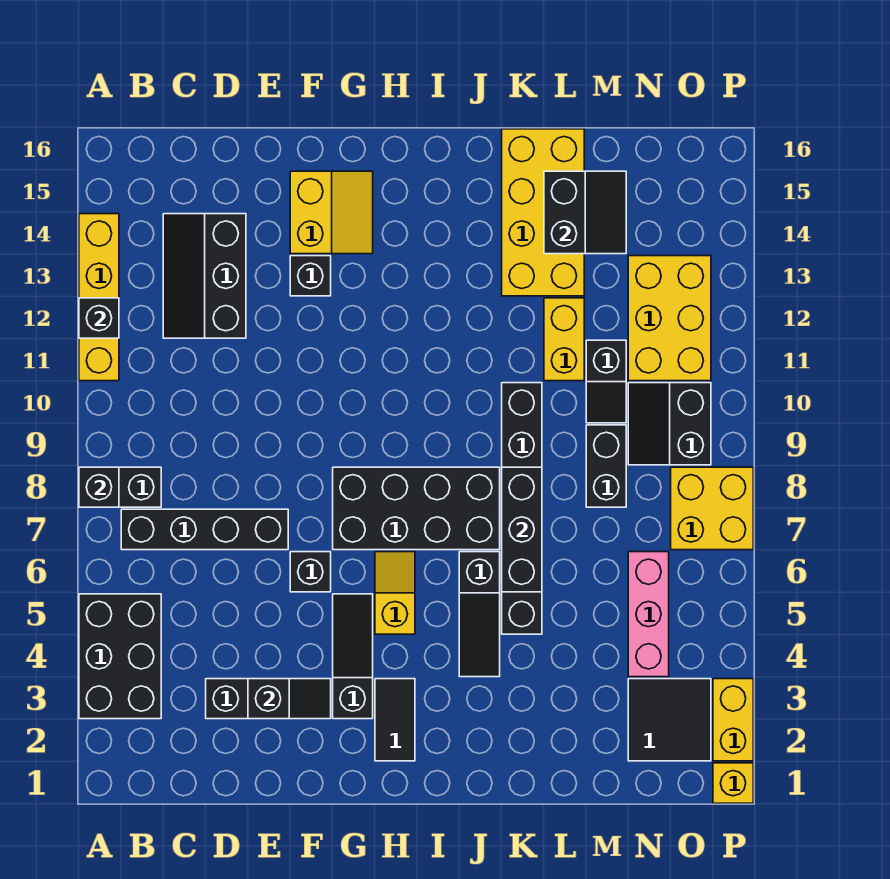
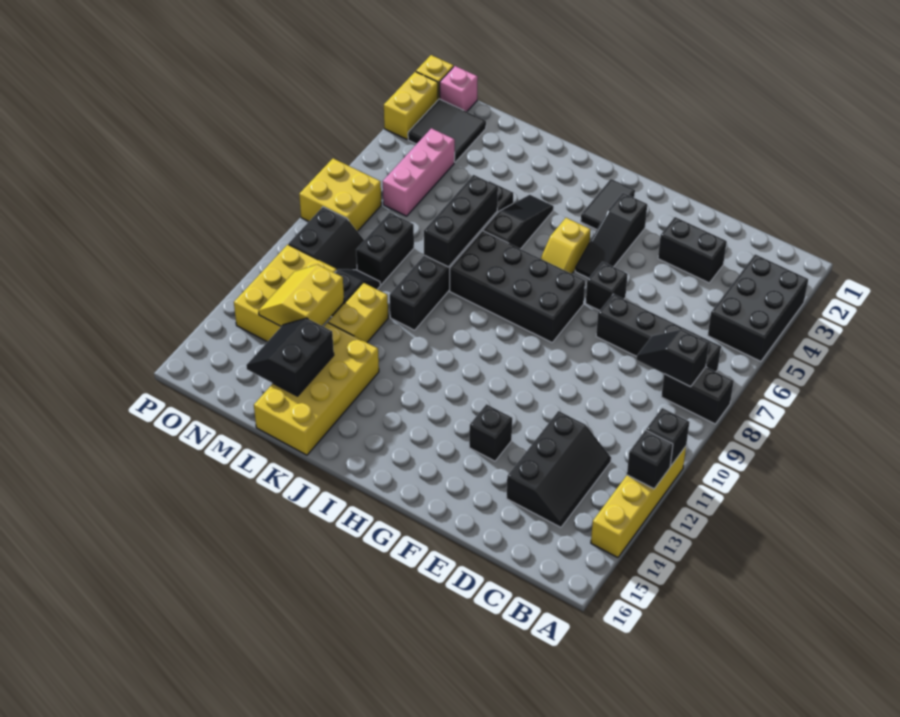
black brick A8 level 2 -> black brick A11 level 2
black slope E3:F3 level 2 top E -> black slope B8:C8 level 2 top B
yellow slope F14:G15 level 1 top F -> yellow slope M12:N13 level 2 top M
none -> pink brick O1 level 1

